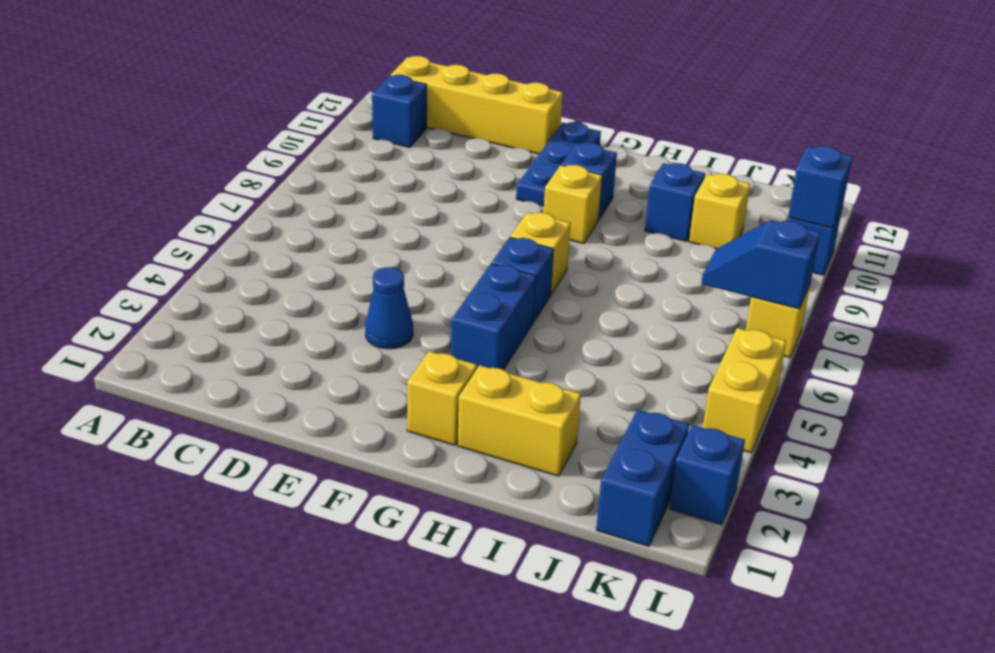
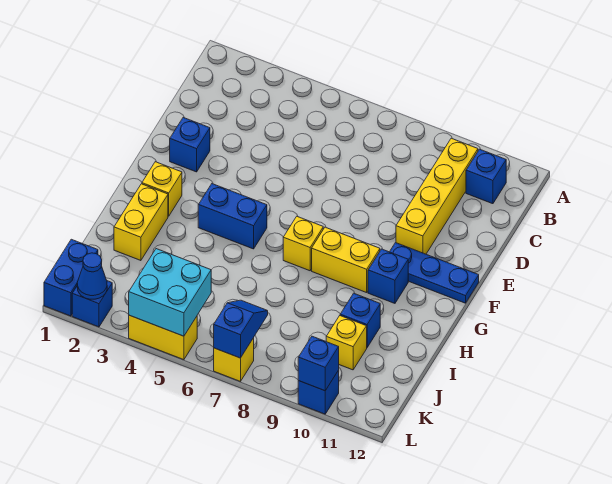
yellow brick B12:E12 level 1 -> yellow brick B10:E10 level 1
blue cone E4 level 1 -> blue cone L2 level 2
blue brick G6 level 1 -> blue brick E2 level 1
yellow brick G9 level 1 -> yellow brick G8:G9 level 1
blue brick K1:K2 level 1 -> blue brick K1:L1 level 1
none -> cyan brick K4:L5 level 2

